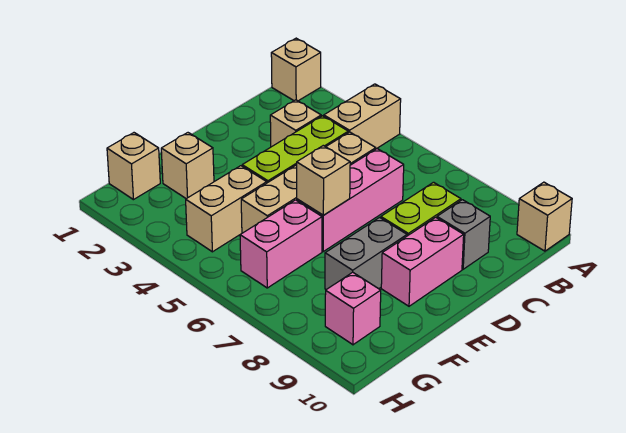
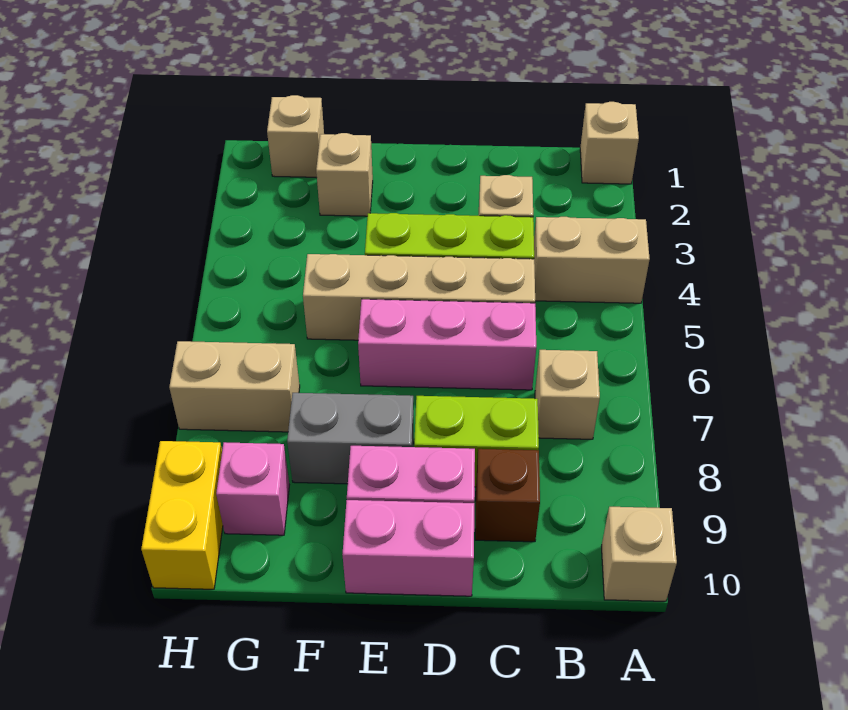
grey brick C9 level 1 -> brown brick C9 level 1
tan brick E6 level 2 -> tan brick B7 level 1
tan brick F4:G4 level 1 -> tan brick G7:H7 level 1
pink brick F6:G6 level 1 -> pink brick D10:E10 level 1
none -> yellow brick H9:H10 level 1

